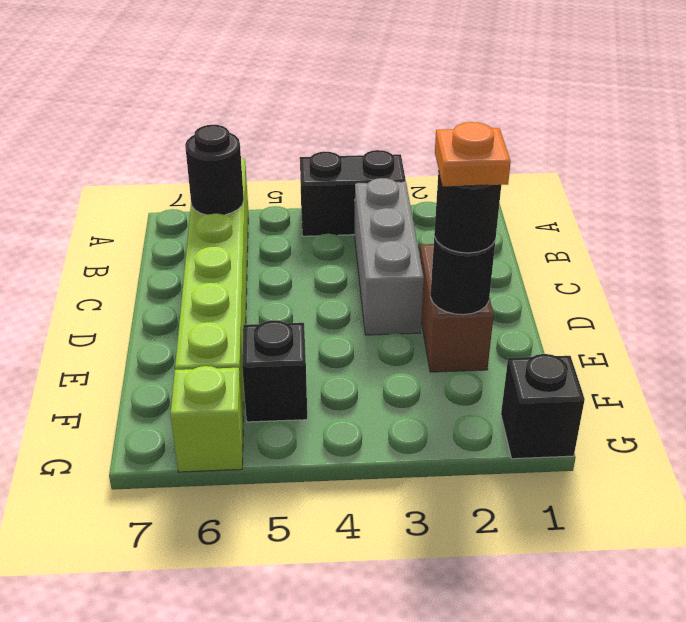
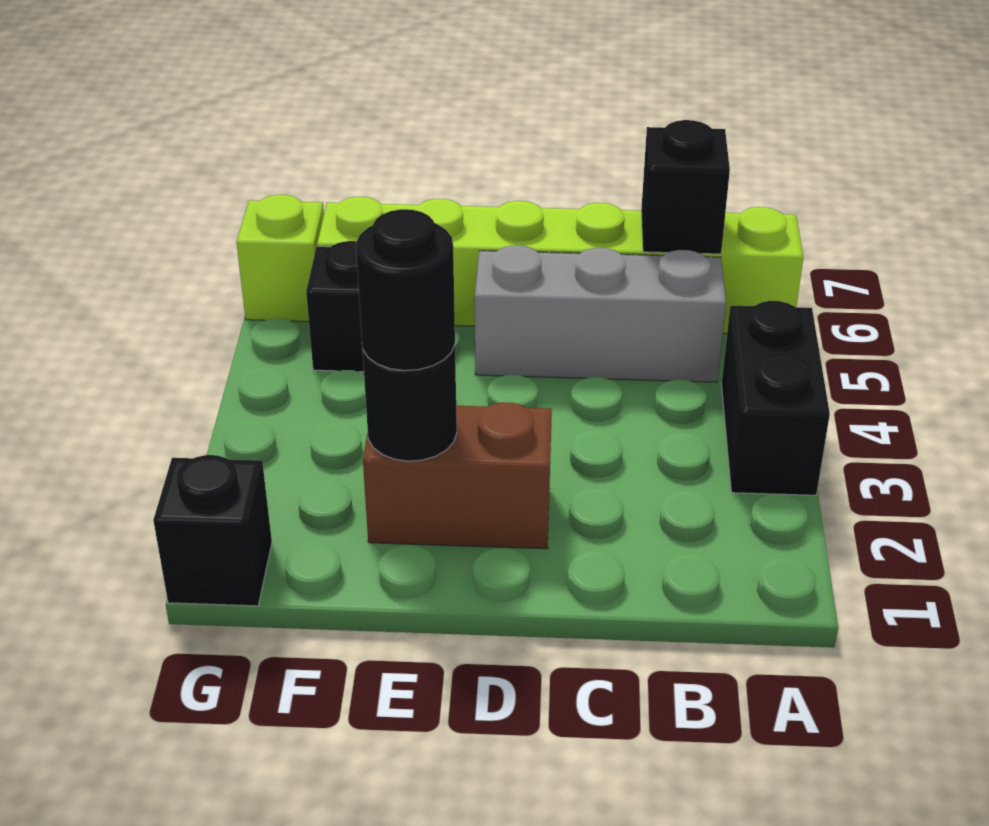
grey brick B3:D3 level 1 -> grey brick B5:D5 level 1
black round brick B6 level 2 -> black brick B6 level 2
orange plate E2 level 4 -> none

